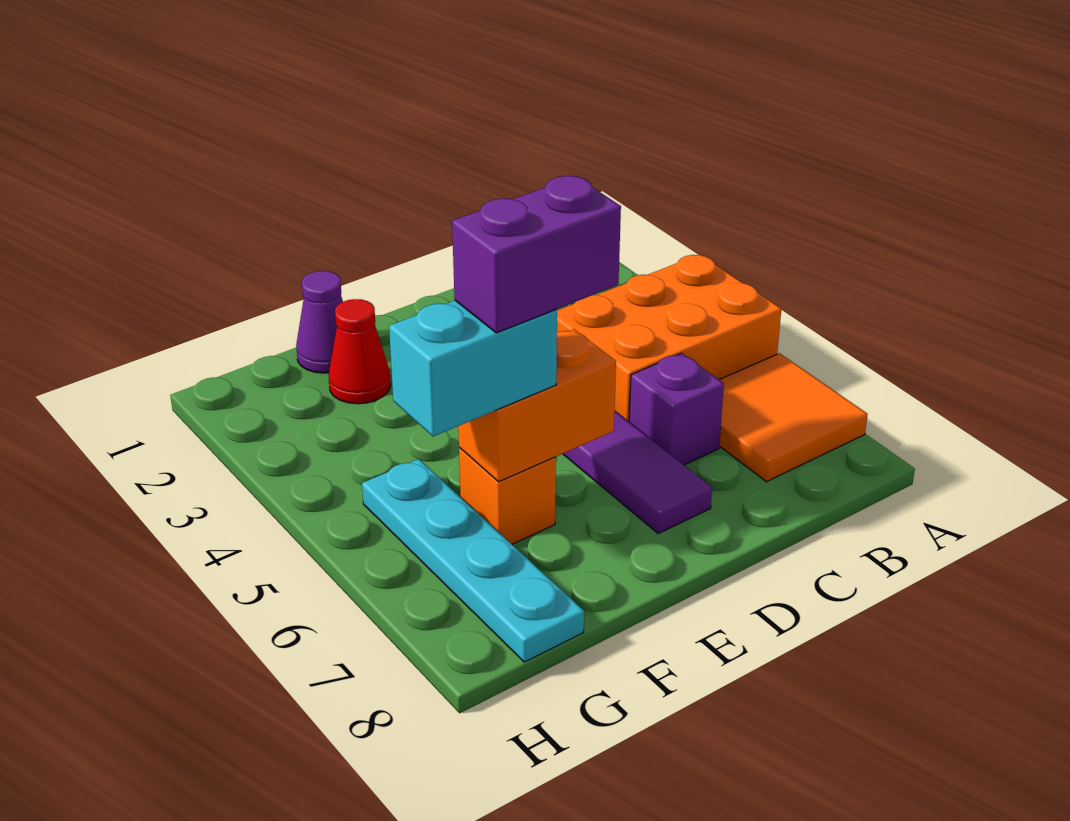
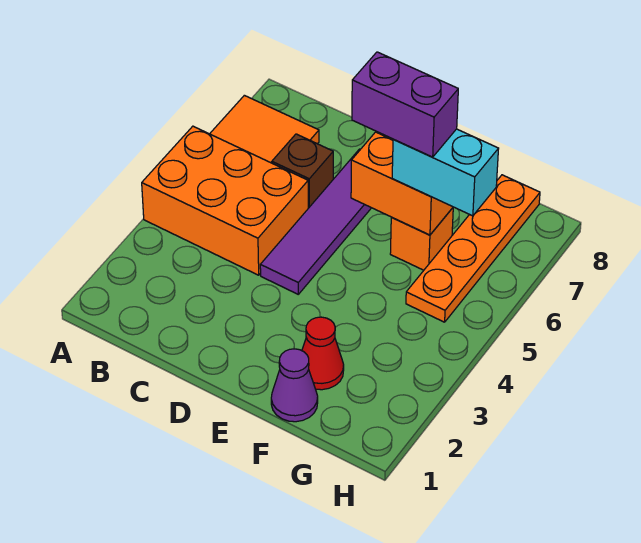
purple brick C6 level 1 -> brown brick C6 level 1
cyan plate G5:G8 level 1 -> orange plate G5:G8 level 1

